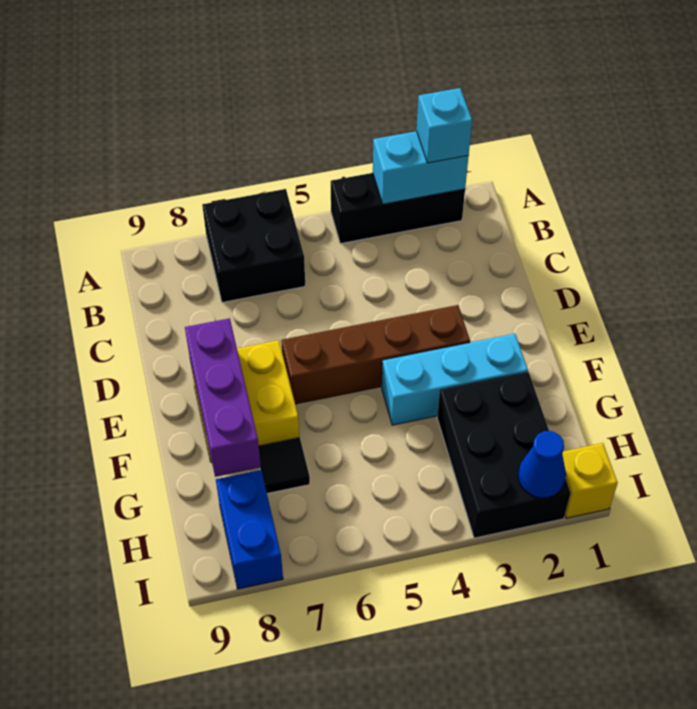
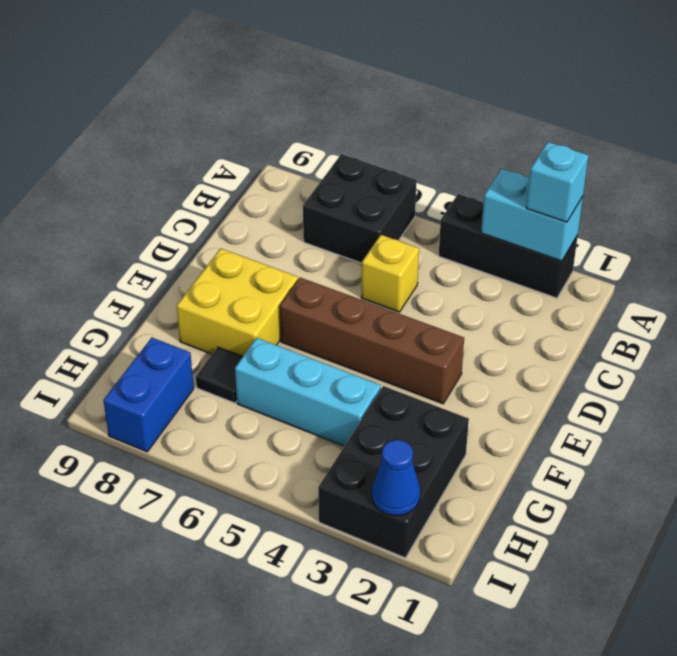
purple brick E8:G8 level 2 -> none
cyan brick F2:F4 level 1 -> cyan brick G4:G6 level 1
yellow brick I1 level 1 -> yellow brick C5 level 1

